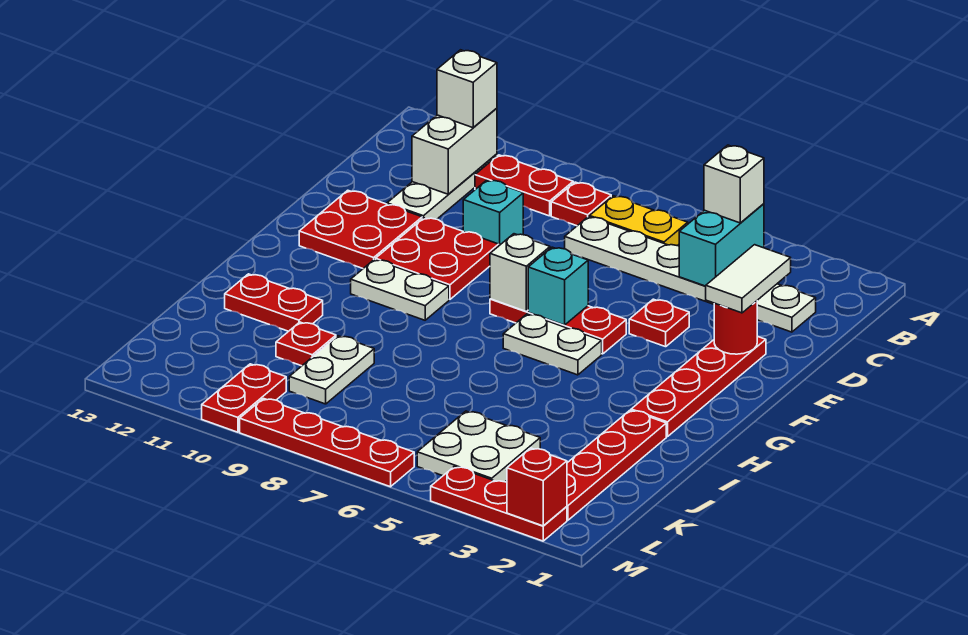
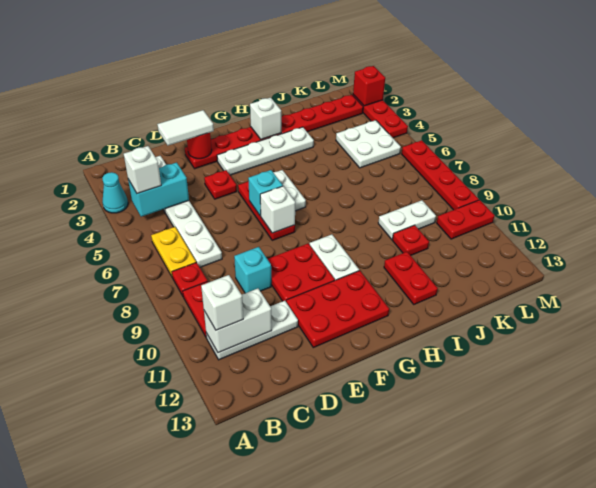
none -> cyan cone A3 level 1
red plate E11:F12 level 1 -> red plate E11:G12 level 1
none -> white plate F3:I3 level 1
none -> white brick H2 level 2

